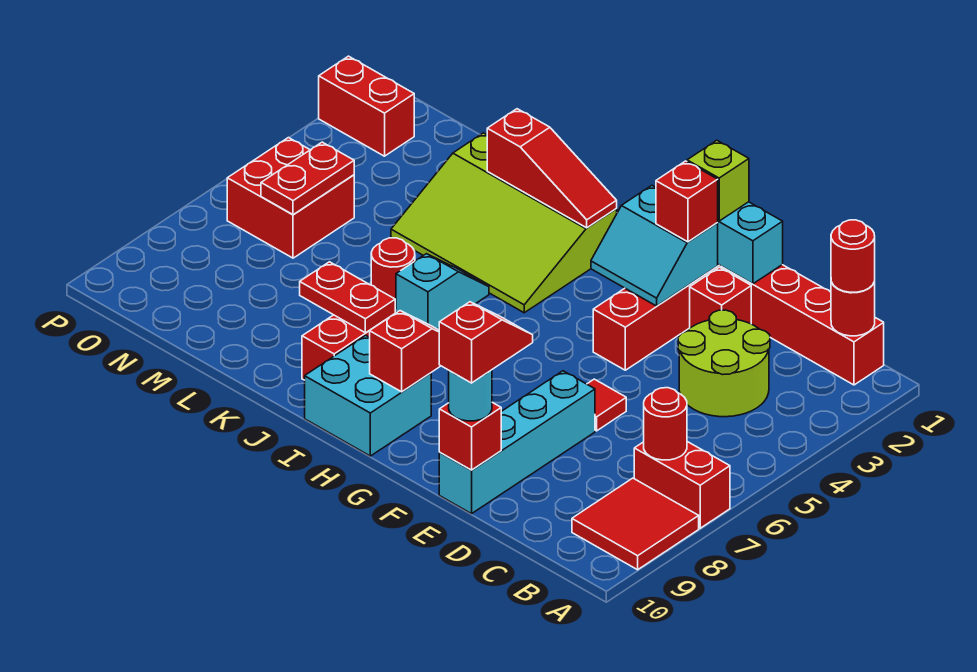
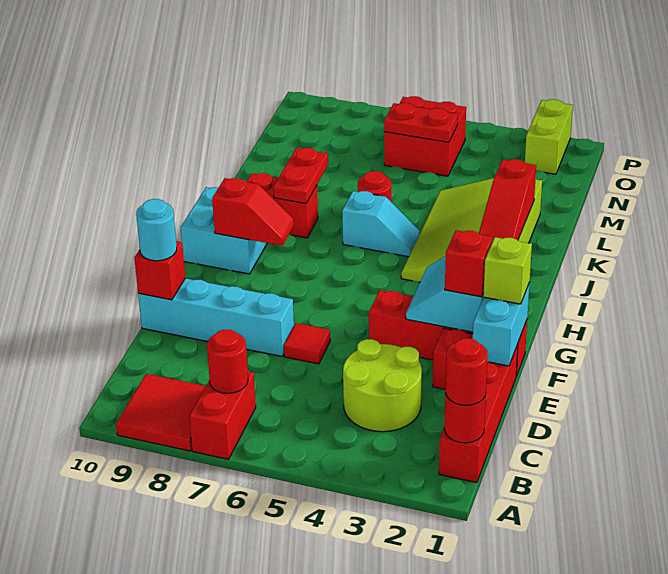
red slope E9:E10 level 4 top 10 -> none
red brick O2:P2 level 1 -> lime brick O2:P2 level 1

